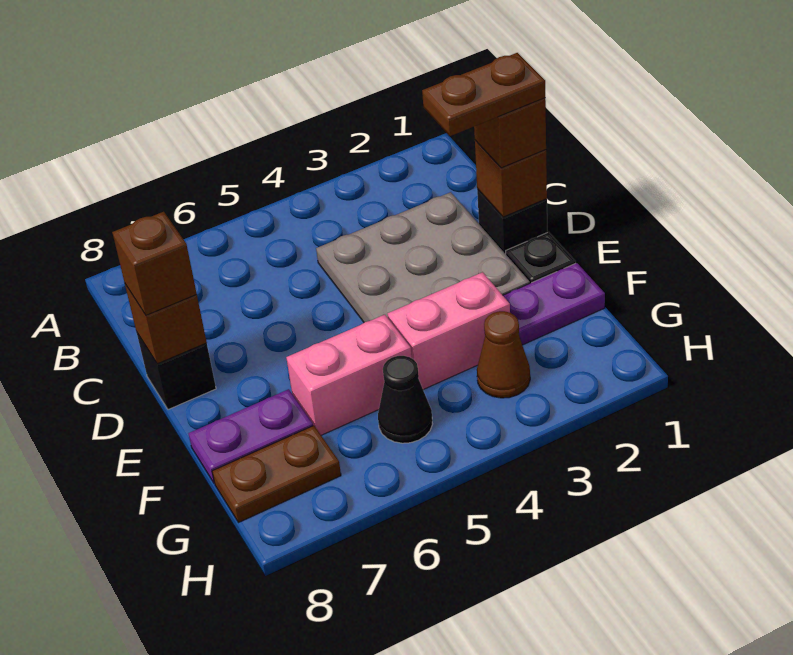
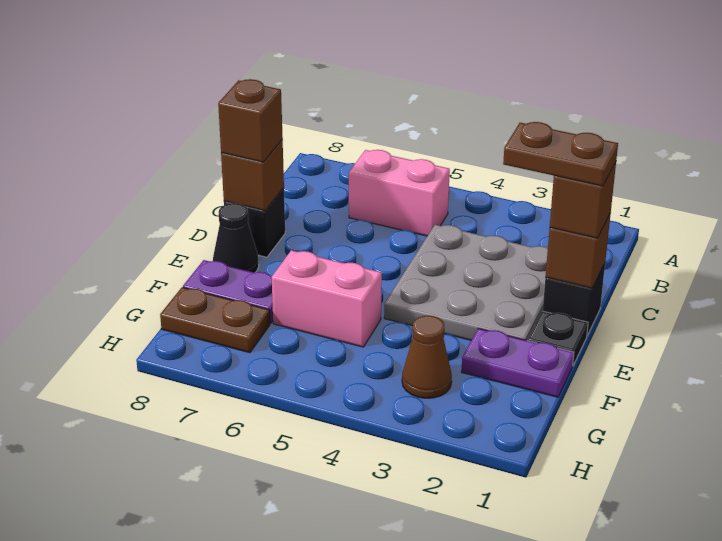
pink brick F3:F4 level 1 -> pink brick B5:B6 level 1
black cone G5 level 1 -> black cone E8 level 1

